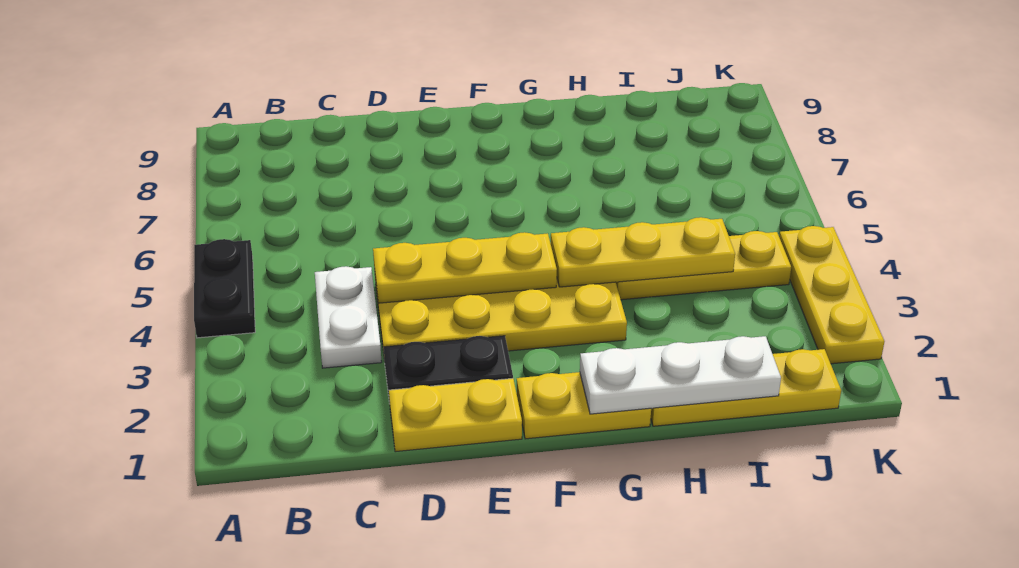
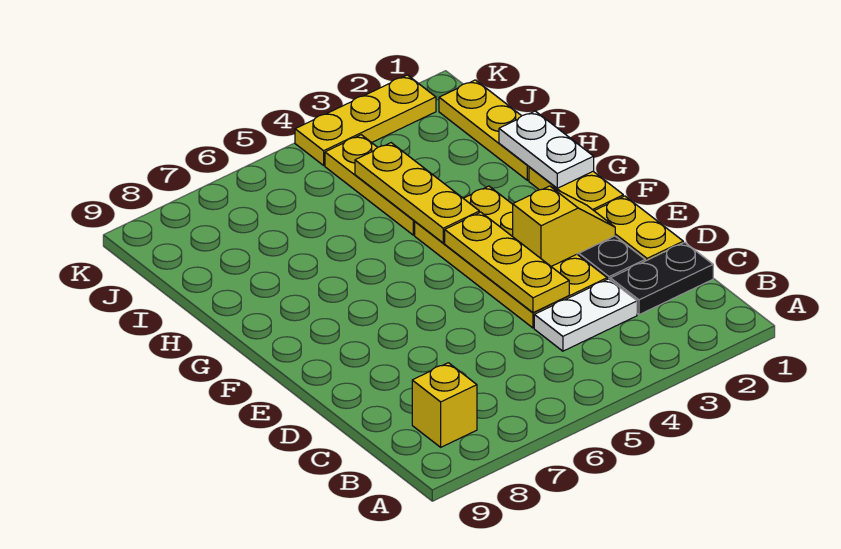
black plate A4:A5 level 1 -> black plate C1:C2 level 1
none -> yellow brick B8 level 1
none -> yellow slope E2:E3 level 2 top 3
white plate G1:I1 level 2 -> white plate G1:H1 level 2

